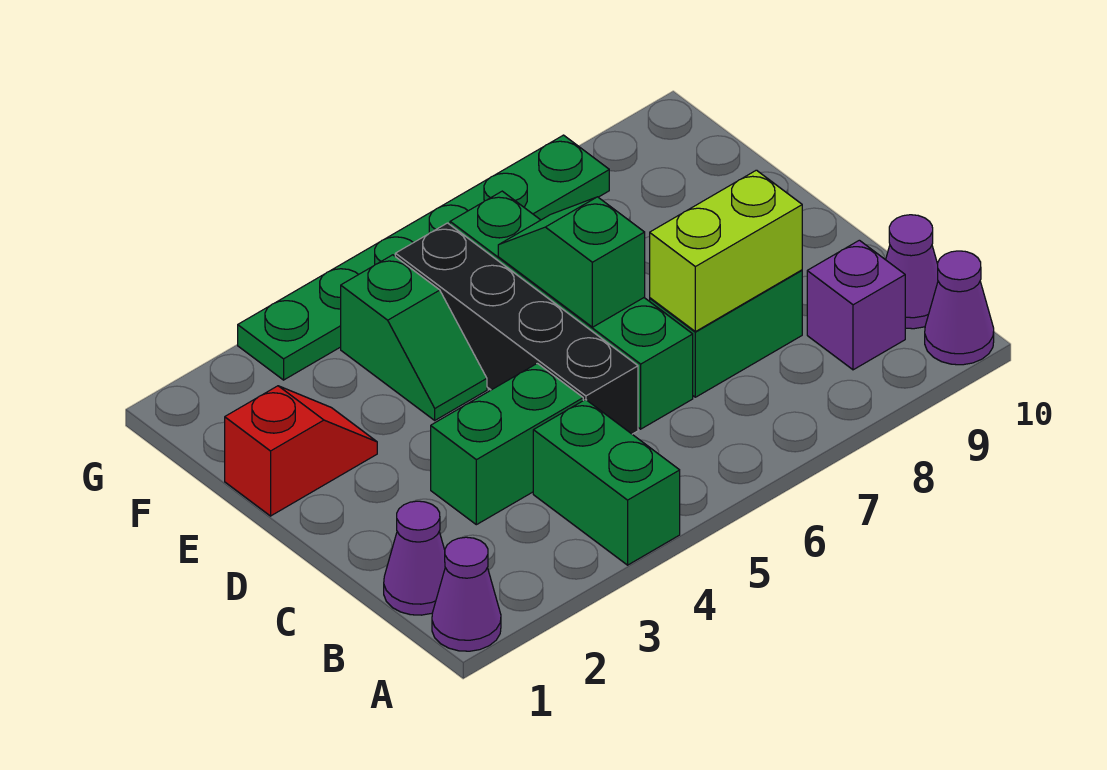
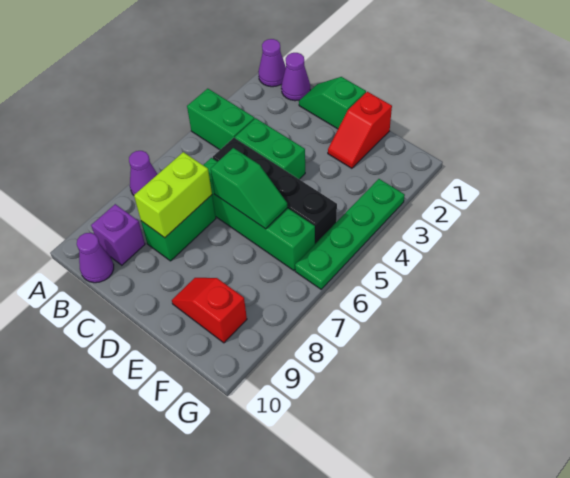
purple cone A10 level 1 -> purple cone A7 level 1
green brick C3:C4 level 1 -> green brick C4:D4 level 1
green slope E4:F4 level 1 top F -> green slope C1:D1 level 1 top D
none -> red slope E9:F9 level 1 top F
green plate G3:G8 level 1 -> green plate G3:G6 level 1

